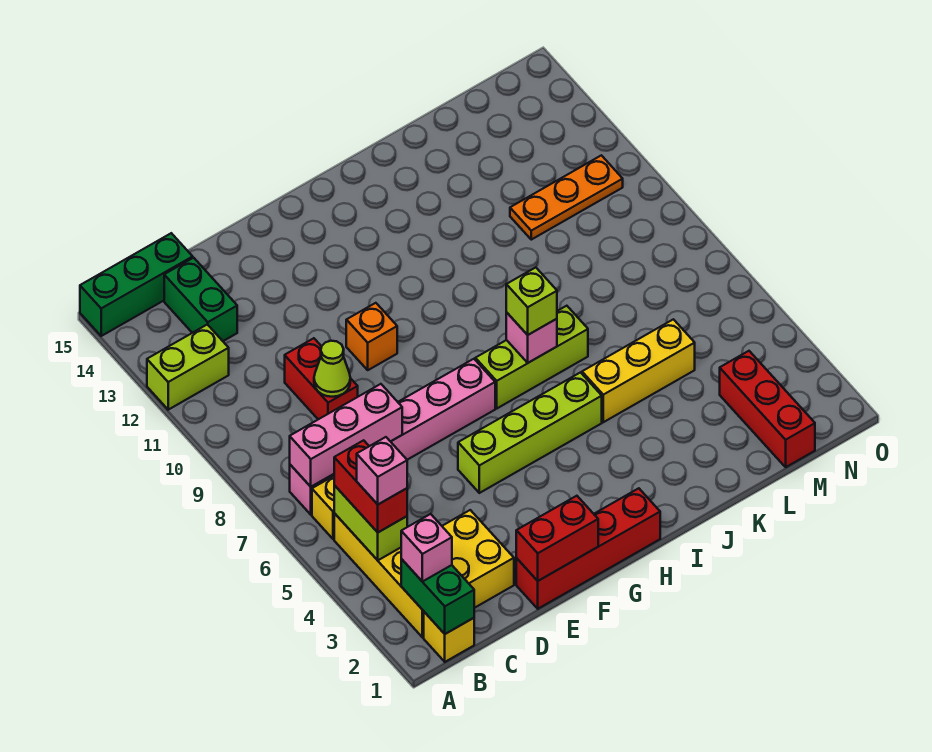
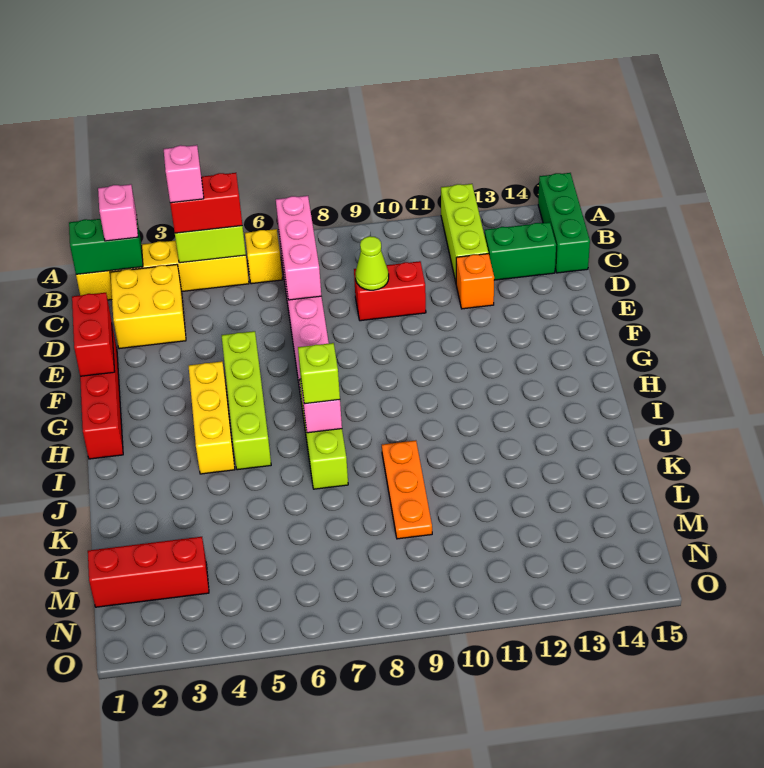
lime brick A12:B12 level 1 -> lime brick A12:C12 level 1
orange brick F10 level 1 -> orange brick D12 level 1
yellow brick J5:L5 level 1 -> yellow brick G4:I4 level 1
orange plate L11:N11 level 1 -> orange plate J9:L9 level 1

